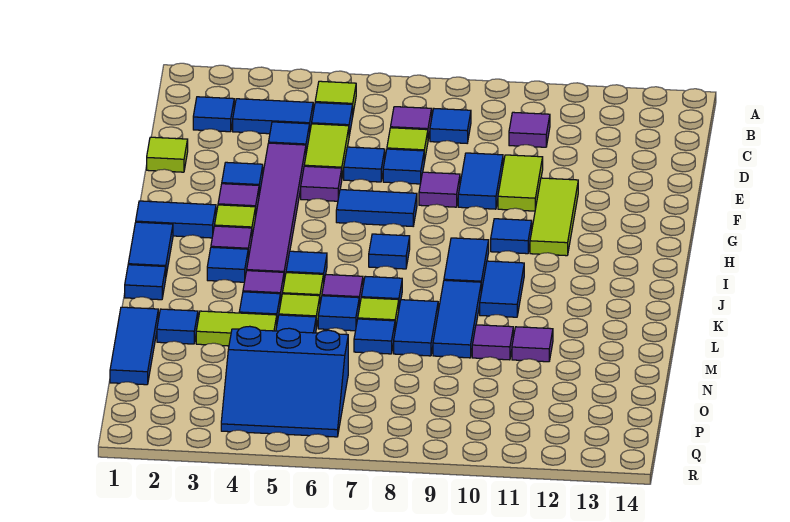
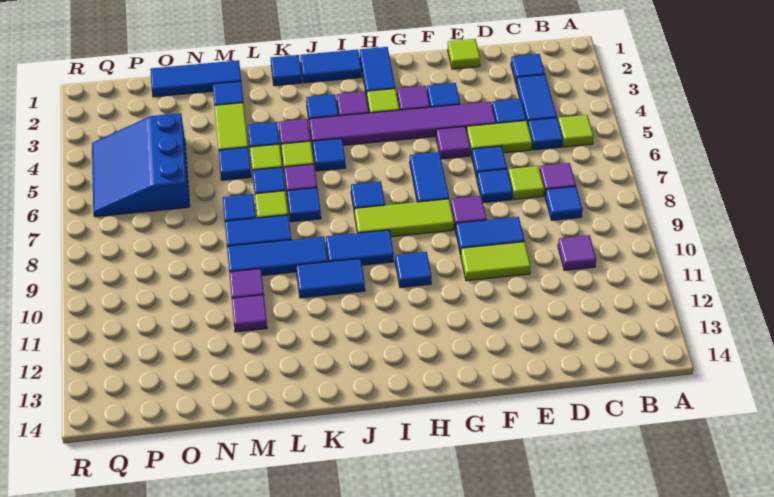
lime tile F11:H11 level 1 -> lime tile G8:I8 level 1

